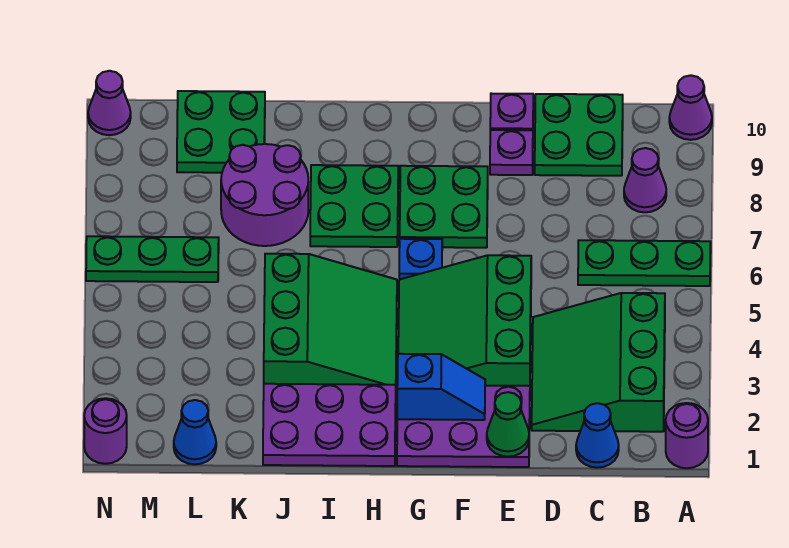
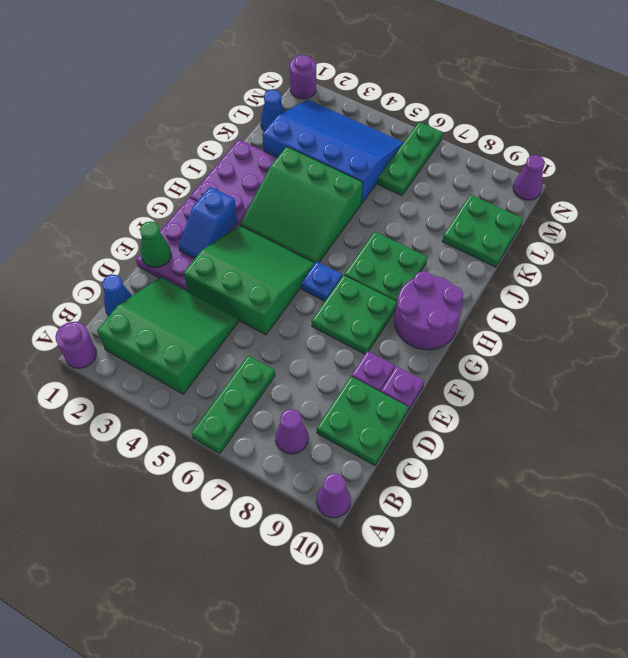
purple round brick J7:K8 level 1 -> purple round brick G9:H10 level 1
none -> blue slope K2:M5 level 1 top K

